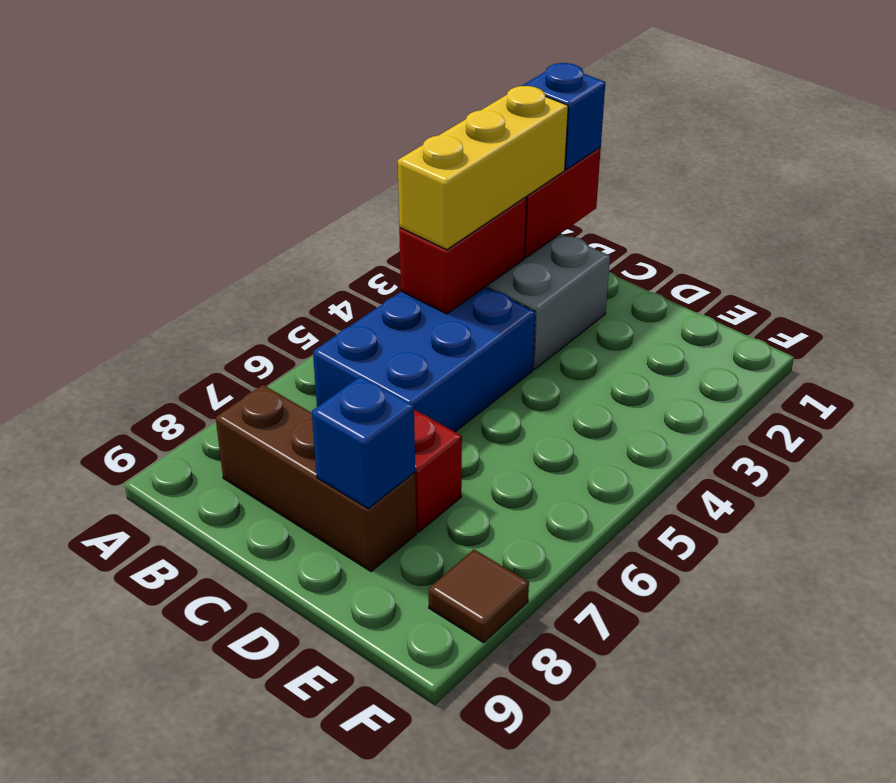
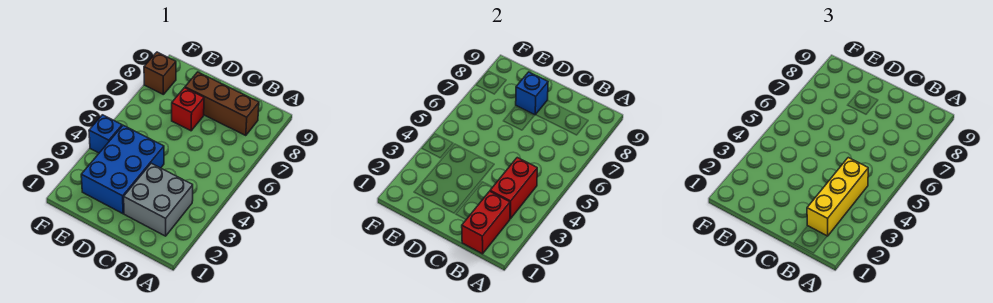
blue brick B1 level 3 -> blue brick F4 level 1
blue brick B4:C6 level 1 -> blue brick D2:E4 level 1
brown tile F8 level 1 -> brown brick F8 level 1

